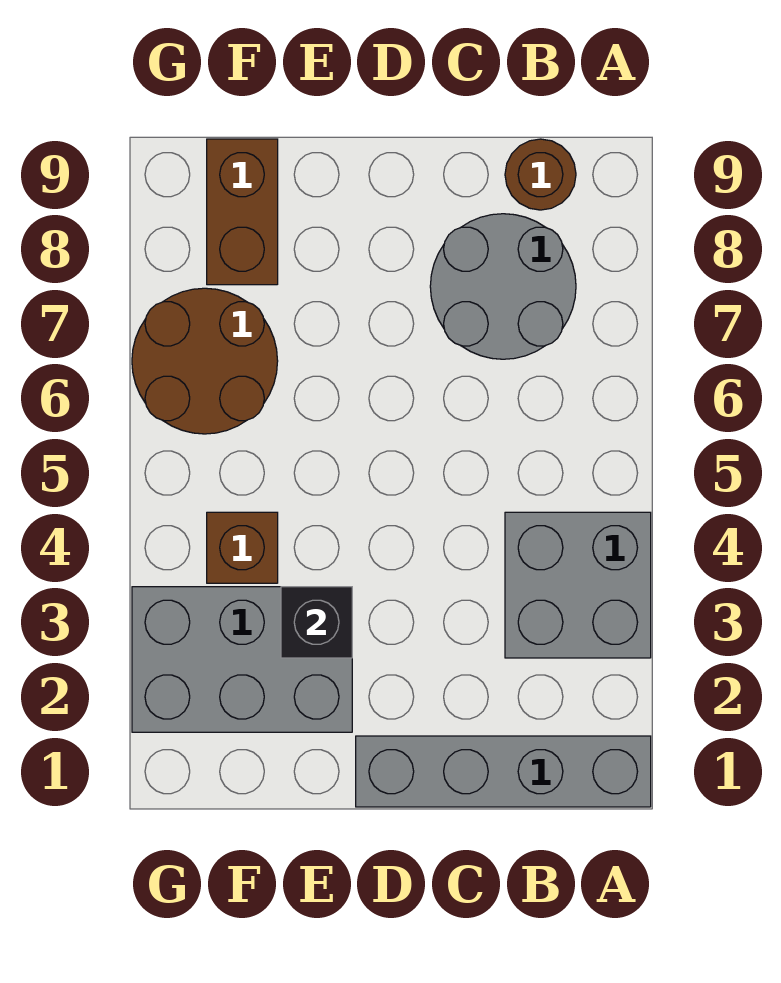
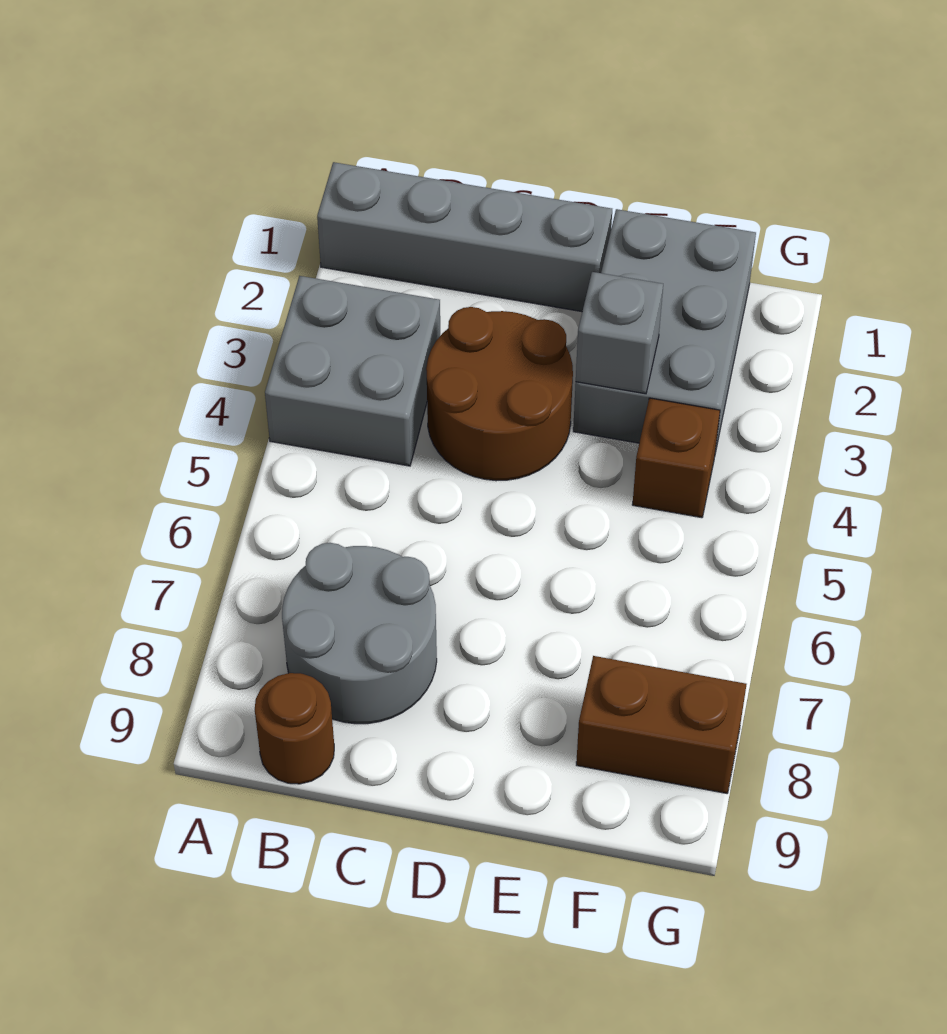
grey brick E2:G3 level 1 -> grey brick E1:F3 level 1
black brick E3 level 2 -> grey brick E3 level 2
brown round brick F6:G7 level 1 -> brown round brick C3:D4 level 1
brown brick F8:F9 level 1 -> brown brick F8:G8 level 1

